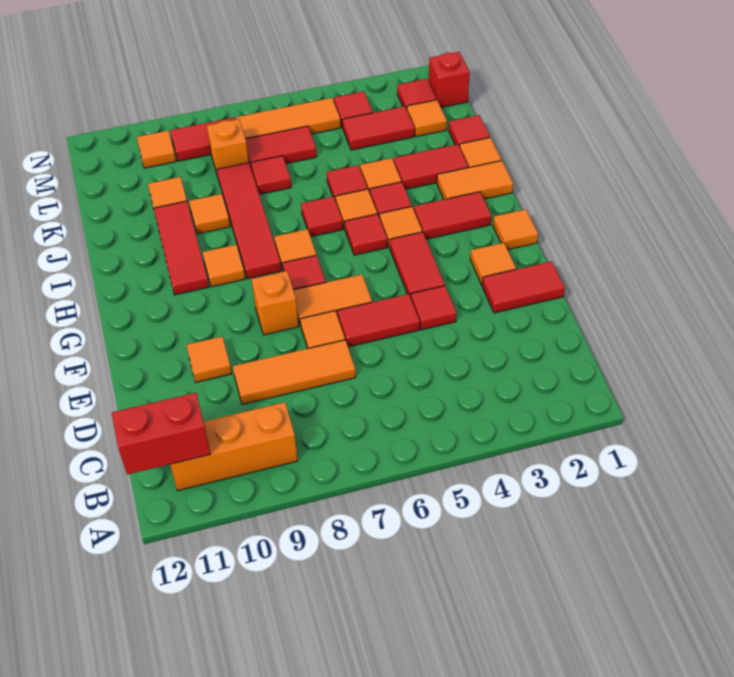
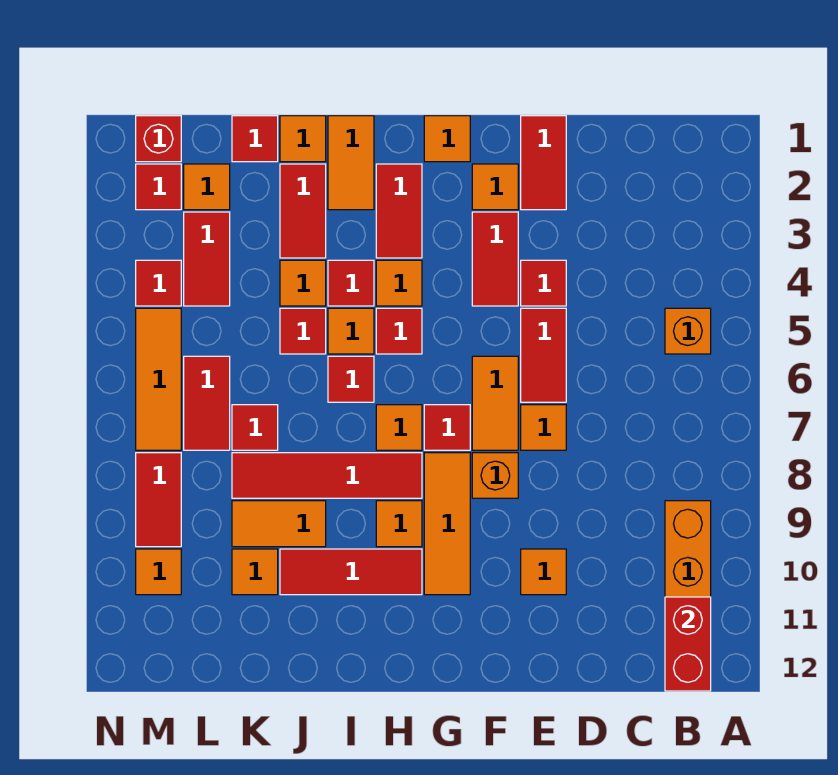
orange tile D7:D9 level 1 -> orange tile G8:G10 level 1
red tile F4:G4 level 1 -> red tile F3:F4 level 1
orange tile J9 level 1 -> orange tile J9:K9 level 1
orange brick L8 level 1 -> orange brick B5 level 1

